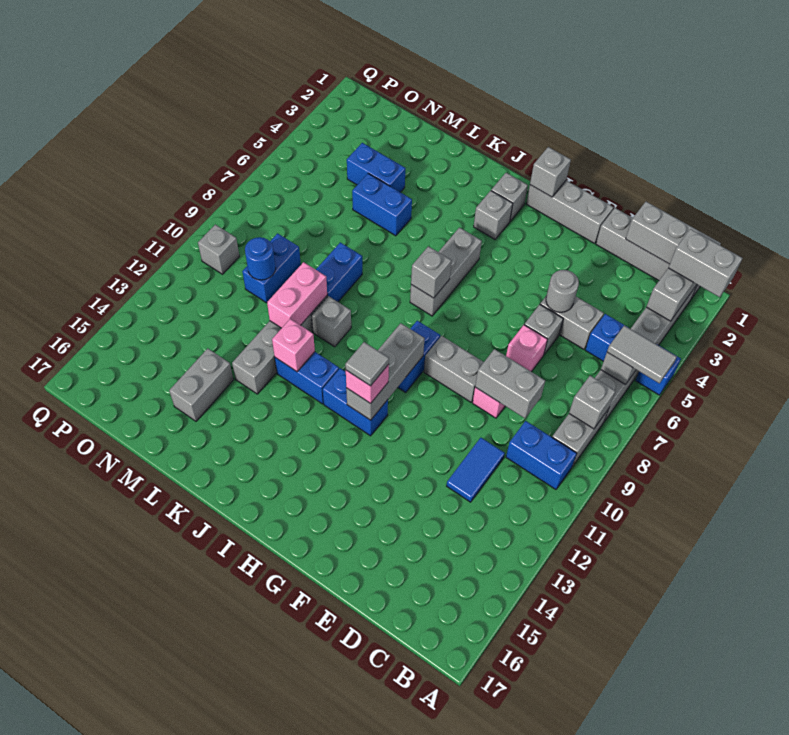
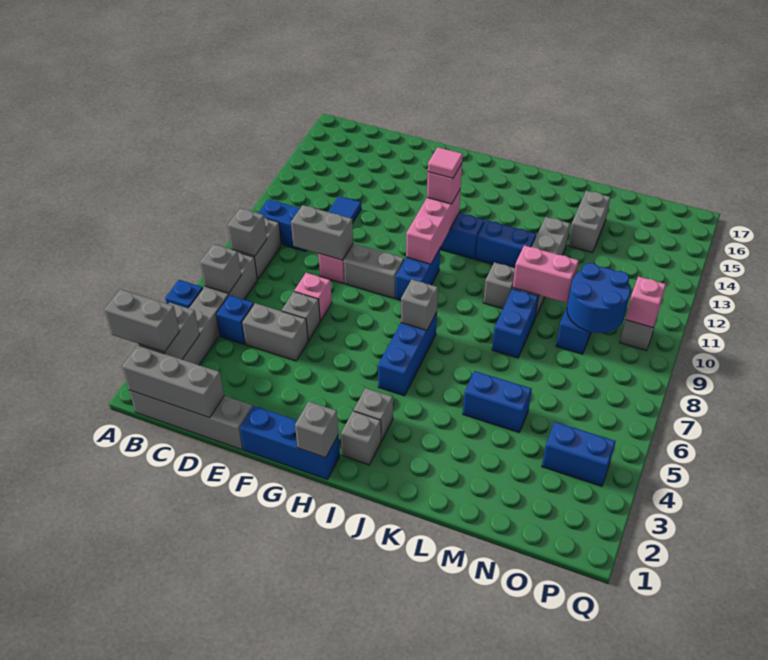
grey tile A6:B6 level 3 -> none
grey round brick E5 level 2 -> none
grey brick F1:H1 level 1 -> blue brick F1:H1 level 1
grey brick H10:H12 level 2 -> pink brick H10:H12 level 2
grey tile H12 level 4 -> pink tile H12 level 4
grey brick I5:I7 level 1 -> blue brick I5:I7 level 1
pink brick K12 level 2 -> pink brick P10 level 2
pink brick L10:L11 level 2 -> pink brick L10:M10 level 2
blue brick M4:N4 level 1 -> blue brick O4:P4 level 1
blue round brick N10 level 2 -> blue round brick N9:O10 level 2

